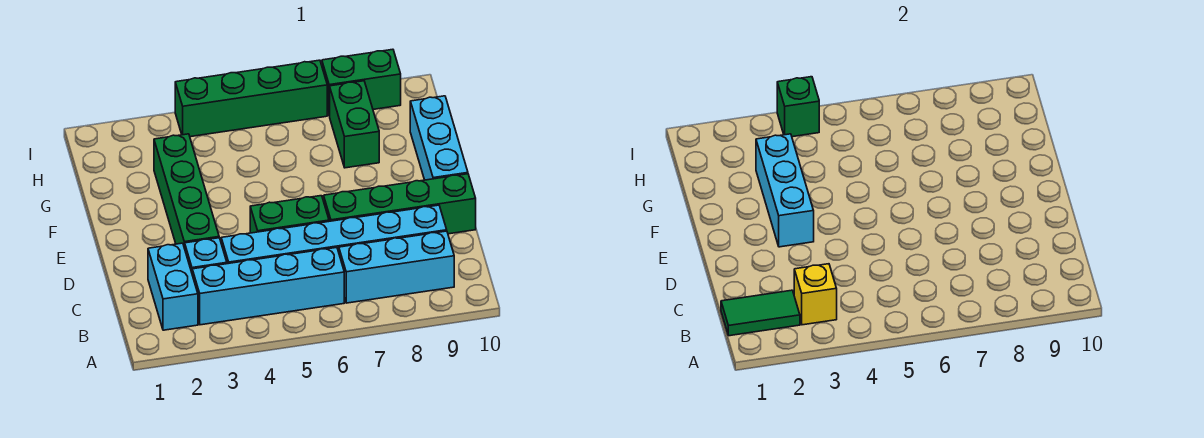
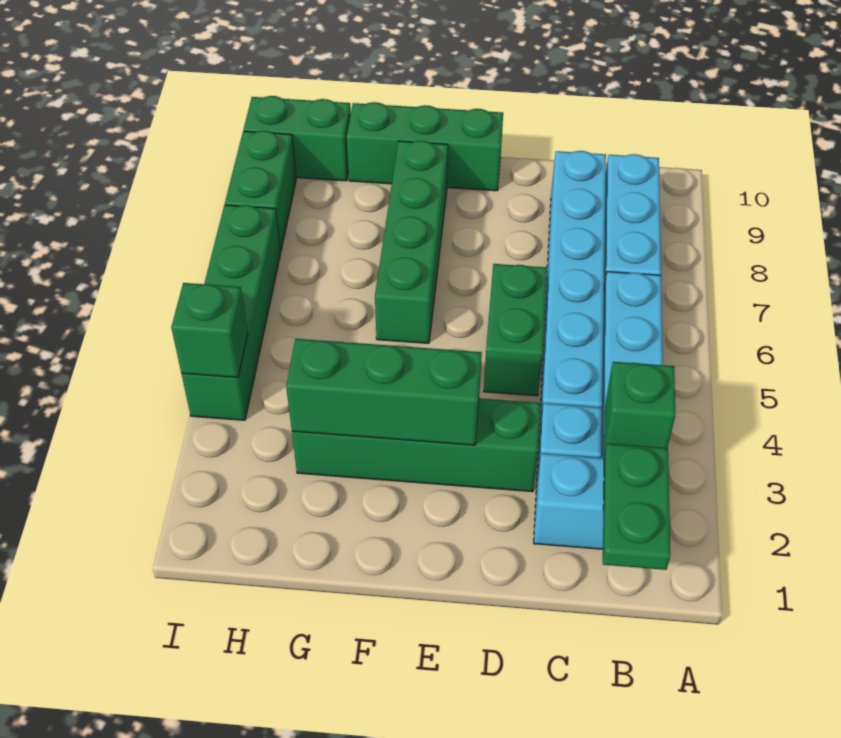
green tile B1:B2 level 2 -> green plate B1:B2 level 2
yellow brick B3 level 2 -> green brick B3 level 2
green brick D7:D10 level 1 -> green brick F6:F9 level 1
cyan brick E3:G3 level 2 -> green brick E3:G3 level 2
cyan brick E10:G10 level 1 -> green brick E10:G10 level 1
green brick G8:H8 level 1 -> green brick H10:I10 level 1

